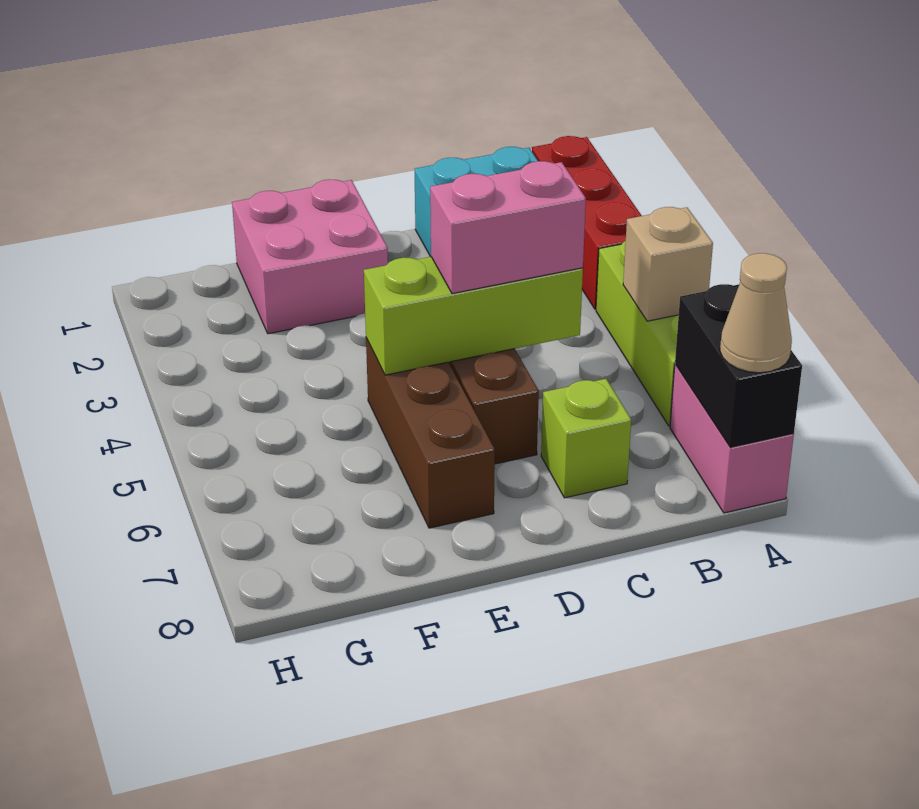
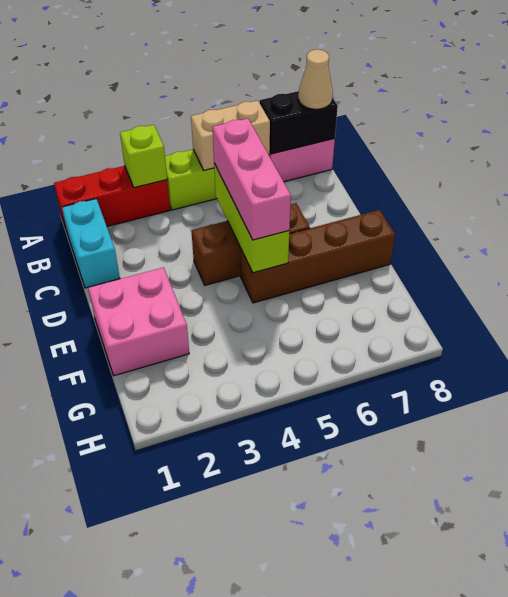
tan brick A5 level 2 -> tan brick A5:A6 level 2
pink brick C5:D5 level 3 -> pink brick C5:E5 level 3
lime brick C7 level 1 -> lime brick A3 level 2
brown brick E5:E7 level 1 -> brown brick E5:E8 level 1

